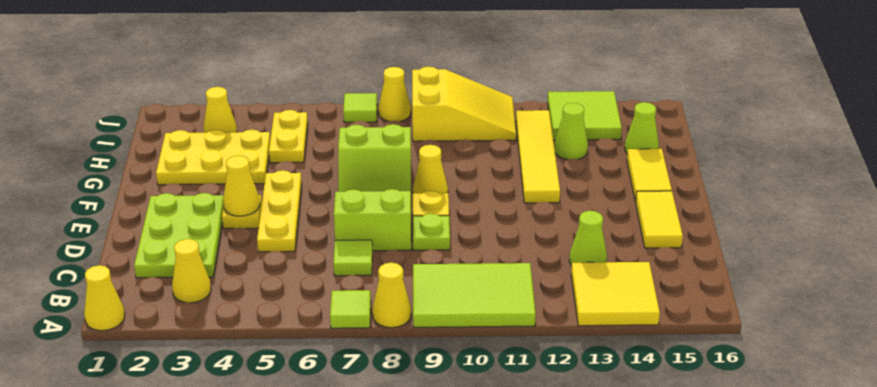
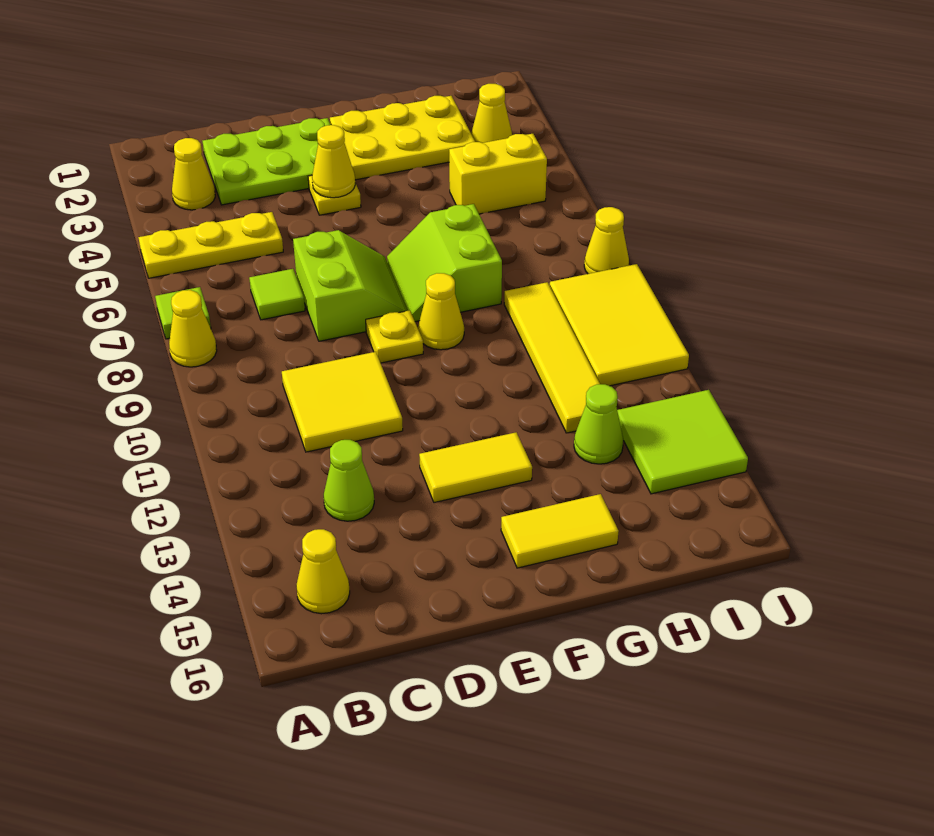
yellow cone A1 level 1 -> yellow cone B15 level 1
lime tile A9:B11 level 1 -> none
yellow tile A13:B14 level 1 -> yellow tile C10:D11 level 1
yellow plate D5:F5 level 1 -> yellow plate A5:C5 level 1
lime plate D9 level 1 -> none
yellow tile D15:E15 level 1 -> yellow tile E13:F13 level 1
yellow tile F12:I12 level 1 -> yellow tile H9:H12 level 1
yellow plate G2:H4 level 1 -> yellow plate F2:H3 level 1
yellow plate H5:I5 level 1 -> yellow brick H5:I5 level 1
lime cone H15 level 1 -> none
yellow slope I9:J11 level 1 top 9 -> yellow tile I9:J11 level 1
lime tile J7 level 1 -> none

